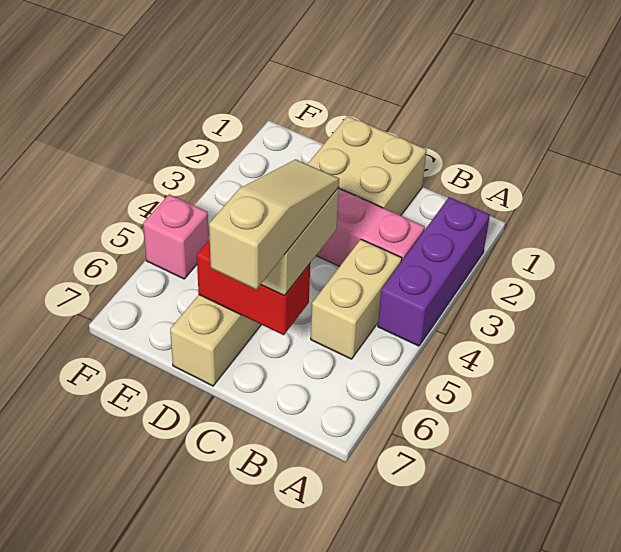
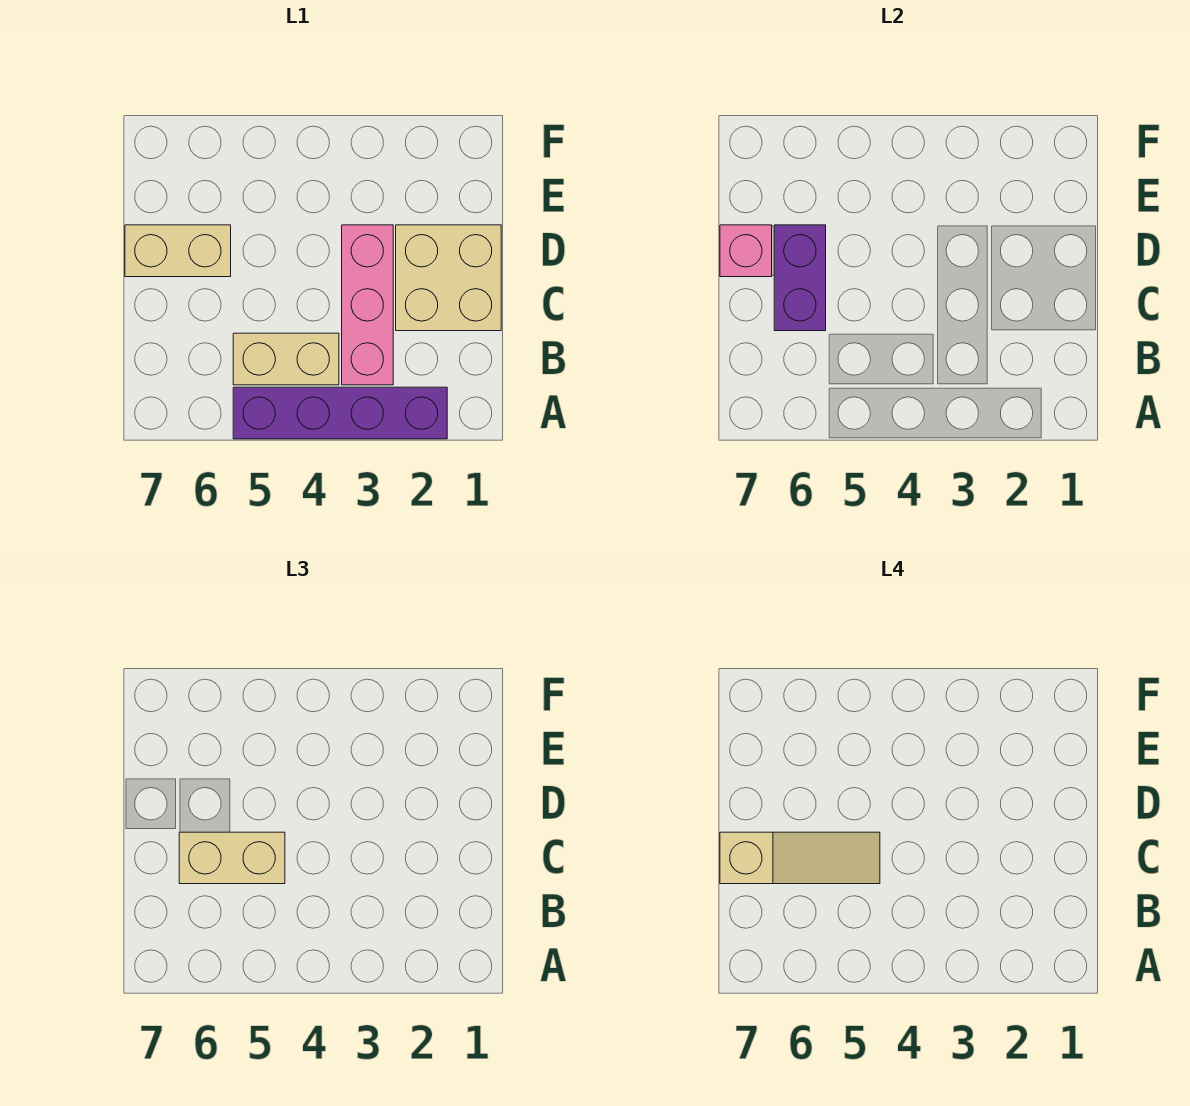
purple brick A2:A4 level 1 -> purple brick A2:A5 level 1
red brick C6:D6 level 2 -> purple brick C6:D6 level 2
pink brick F5 level 1 -> pink brick D7 level 2

